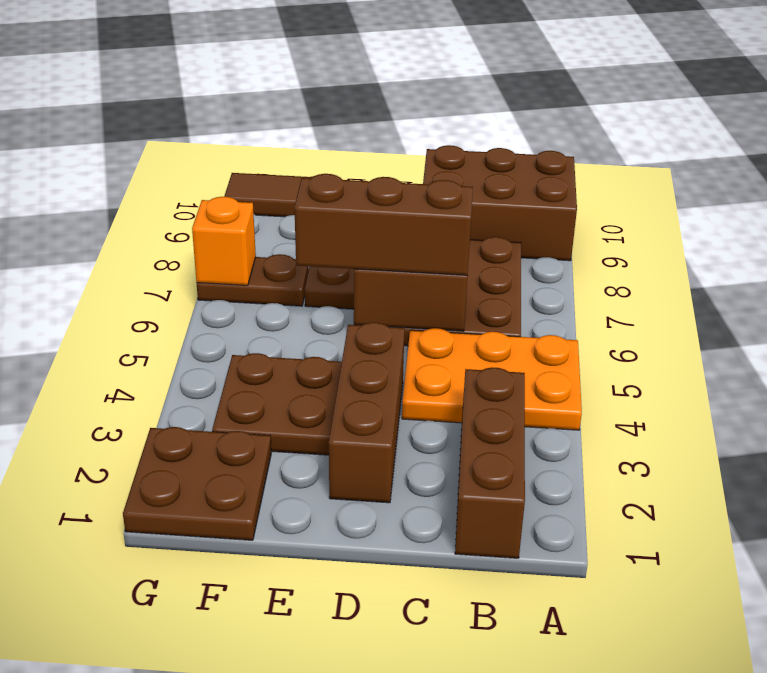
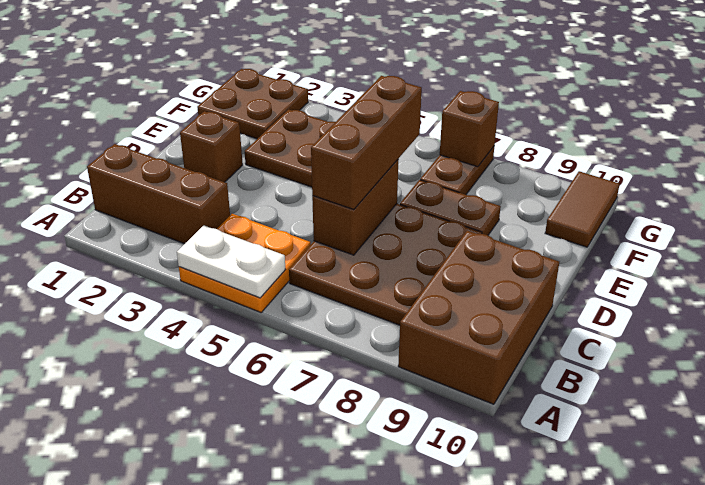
orange plate A4:C5 level 1 -> orange plate A4:B5 level 1
none -> white plate A4:A5 level 2
brown brick D2:D4 level 1 -> brown brick D2 level 1
orange brick G7 level 2 -> brown brick G7 level 2

